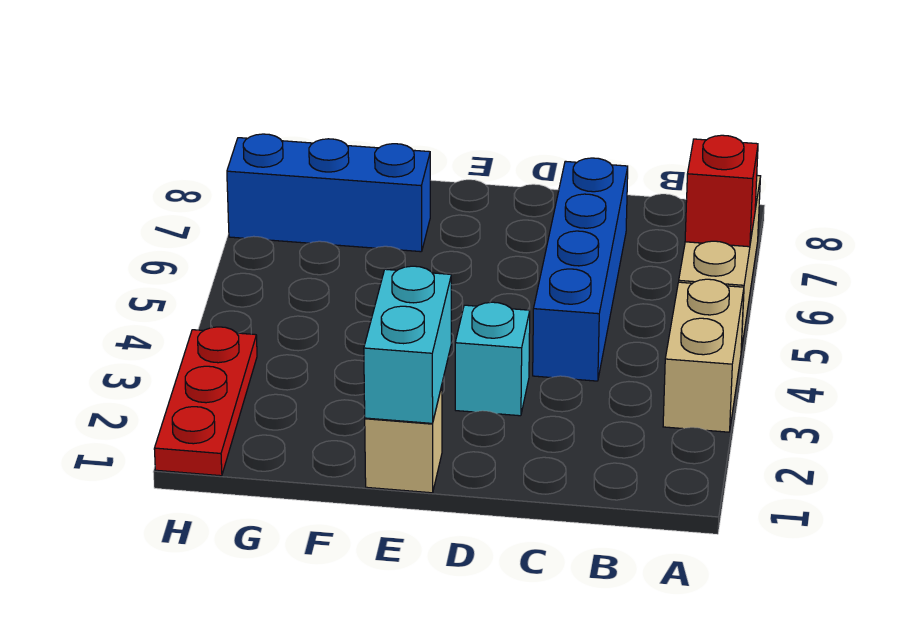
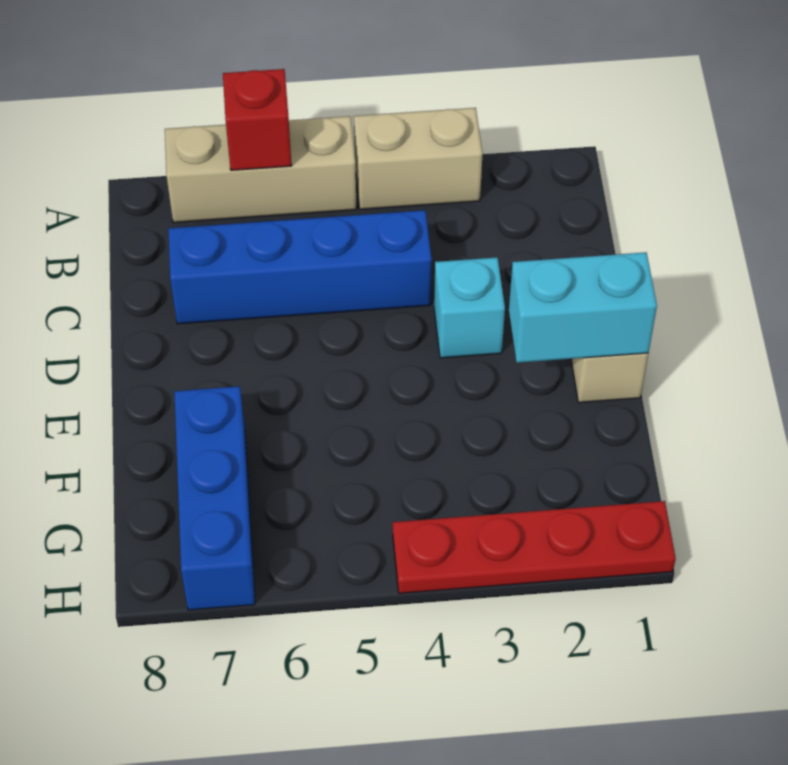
red plate H1:H3 level 1 -> red plate H1:H4 level 1

